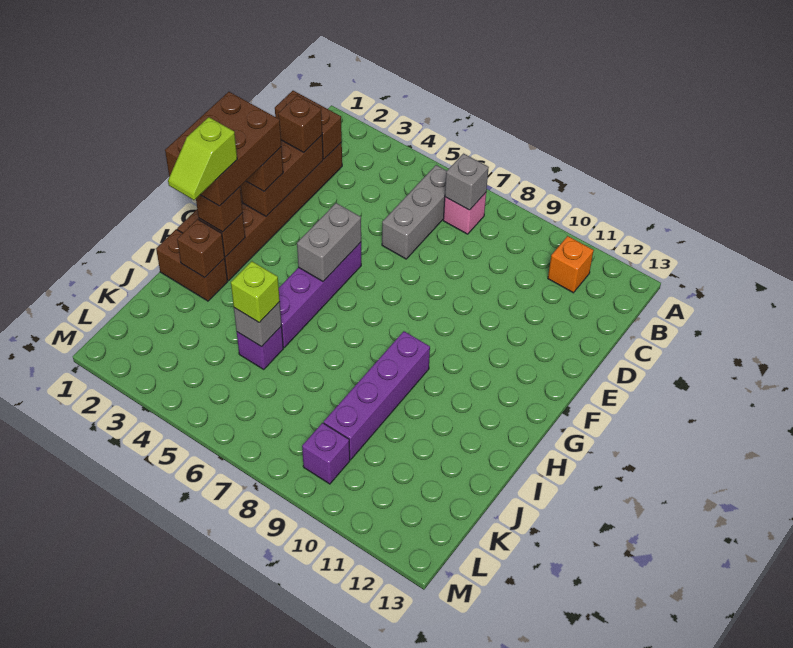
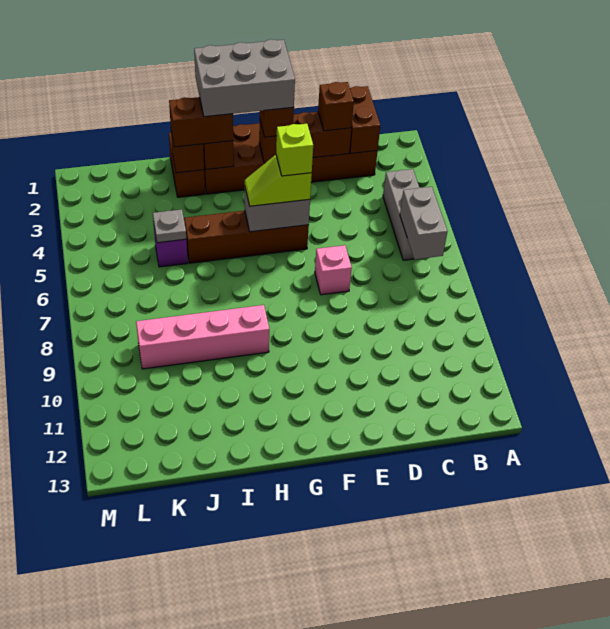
grey brick B6:D6 level 1 -> grey brick B4:B6 level 1
pink brick B7 level 1 -> pink brick E7 level 1
grey brick B7 level 2 -> grey brick B6:B7 level 2
orange brick B11 level 1 -> none
brown brick F1:H2 level 4 -> grey brick F1:H2 level 4
purple brick F5:I5 level 1 -> brown brick F5:I5 level 1
brown brick H2 level 3 -> brown brick H2:I2 level 3
lime slope H2:I2 level 5 top H -> lime slope F5:G5 level 3 top F
purple brick H9:K9 level 1 -> pink brick H9:K9 level 1
grey brick J5 level 2 -> grey plate J5 level 2
lime brick J5 level 3 -> lime brick F5 level 4
purple brick L9 level 1 -> none

